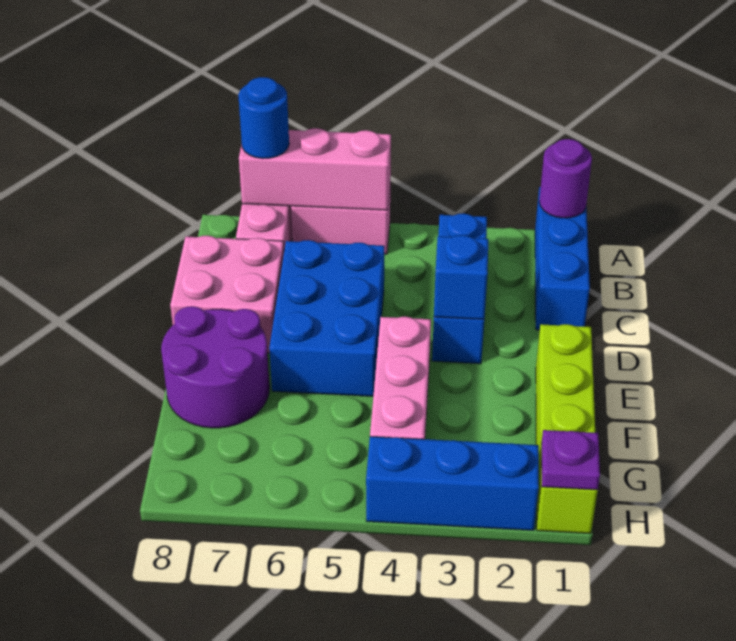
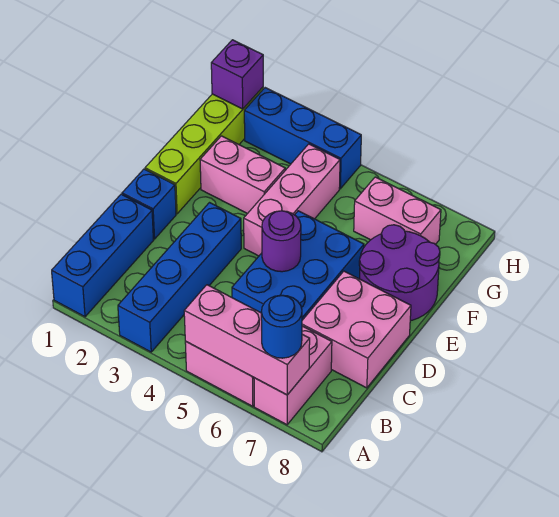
purple round brick A1 level 2 -> purple round brick D5 level 2
blue brick B3:D3 level 1 -> blue brick A3:D3 level 1
blue brick D3 level 2 -> blue brick D1 level 1
none -> pink brick F2:F3 level 1
none -> pink brick G6:G7 level 1
purple plate H1 level 2 -> purple brick H1 level 2

